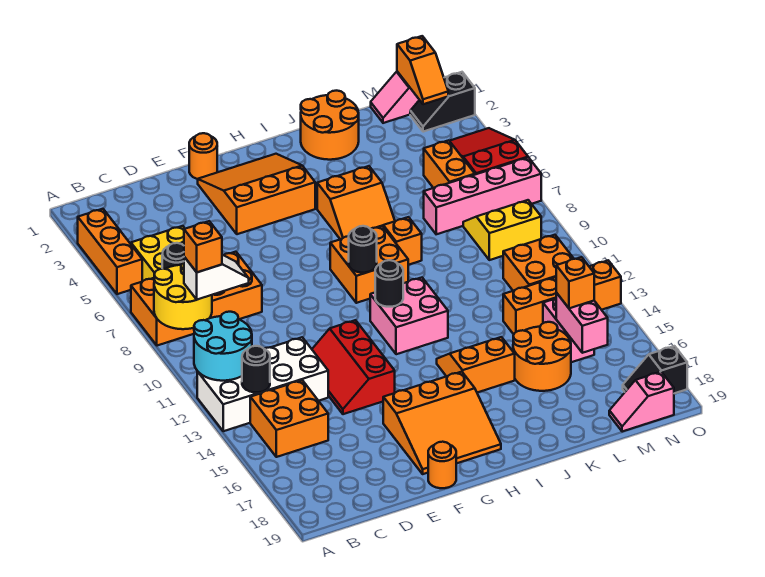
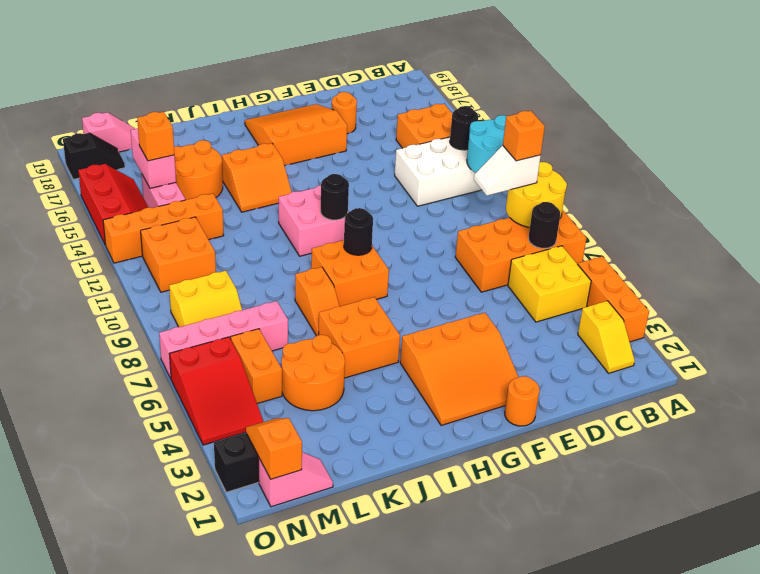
none -> yellow slope B2:B3 level 1 top 3
red slope E12:F14 level 1 top F -> red slope N14:O16 level 1 top O
orange round brick F19 level 1 -> orange round brick E17 level 1
orange slope I5:J6 level 1 top 5 -> orange brick I5:J6 level 1
orange round brick J1:K2 level 1 -> orange round brick K4:L5 level 1

